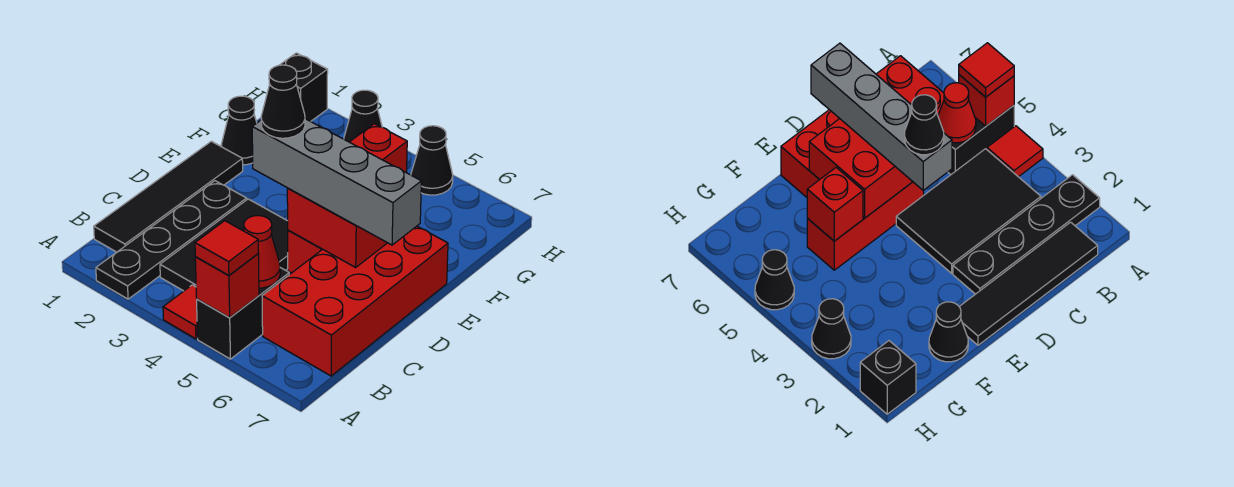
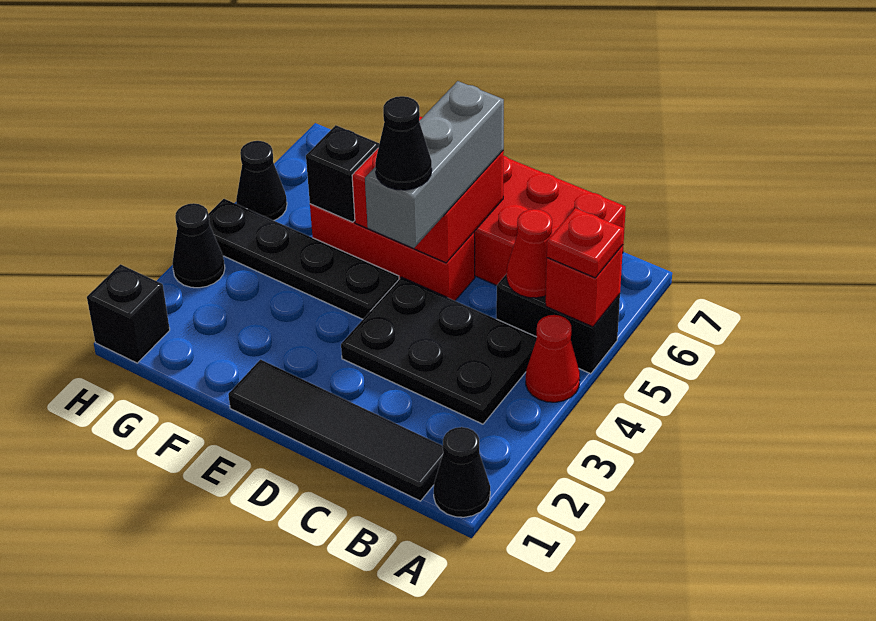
black plate A2:D2 level 1 -> black plate E4:H4 level 1
red tile A4 level 1 -> red cone A4 level 1
red tile A5 level 3 -> red plate A5 level 3
black tile B3:D4 level 1 -> black plate B3:D4 level 1
grey brick D4:D7 level 3 -> grey brick D4:D6 level 3
black cone F1 level 1 -> black cone A1 level 1
red brick F5 level 2 -> black brick F5 level 2

